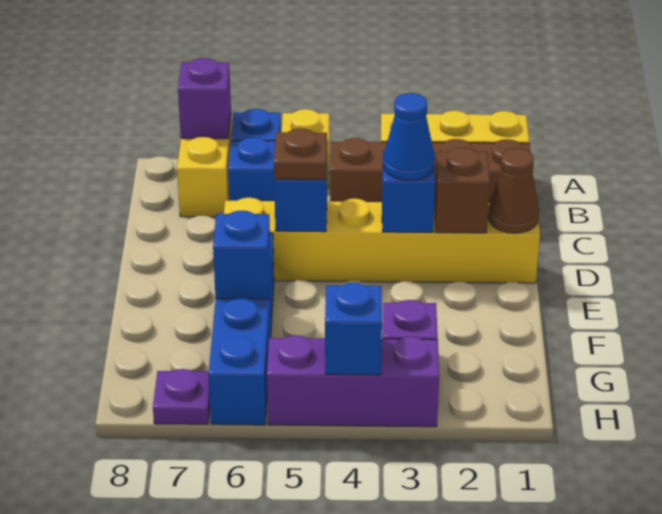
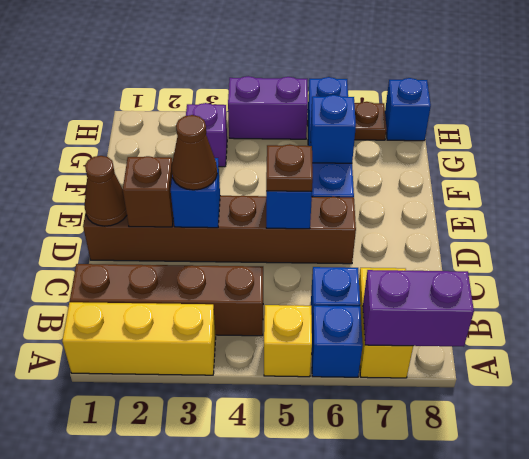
purple brick A7 level 2 -> purple brick A7:A8 level 2
yellow brick D1:D6 level 1 -> brown brick D1:D6 level 1
blue cone D3 level 3 -> brown cone D3 level 3
purple brick H3:H5 level 1 -> purple brick H4:H5 level 1
blue brick H4 level 2 -> blue brick H8 level 1
purple plate H7 level 1 -> brown plate H7 level 1

